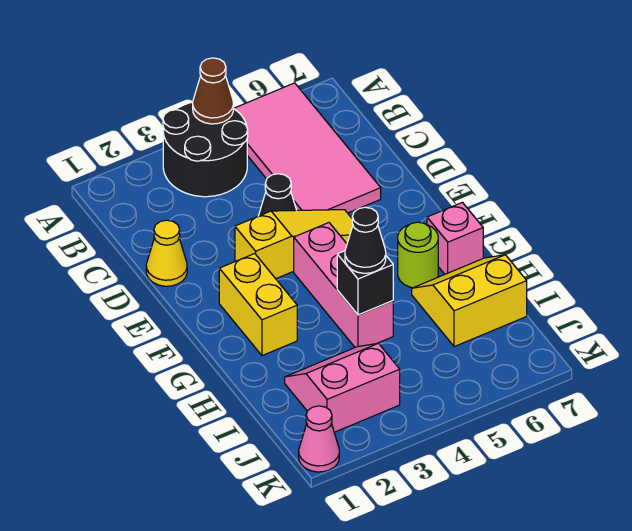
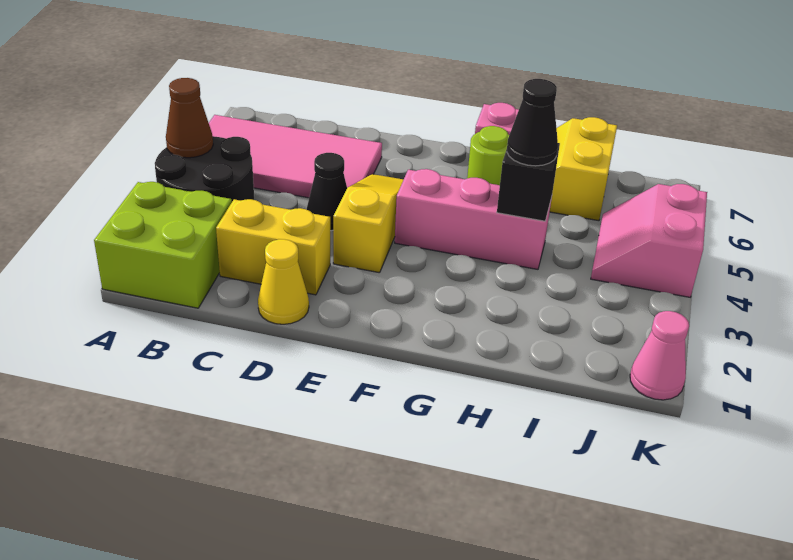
none -> lime brick A1:B2 level 1
yellow brick F2:G2 level 1 -> yellow brick C2:D2 level 1
pink slope I2:J3 level 1 top J -> pink slope J4:K5 level 1 top K

